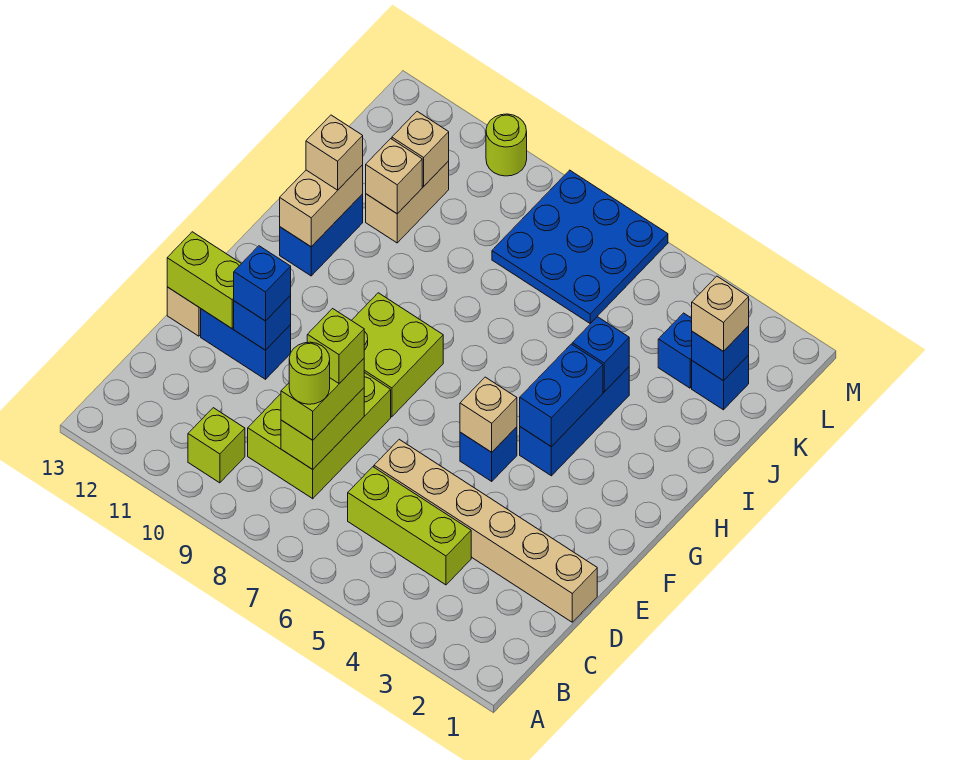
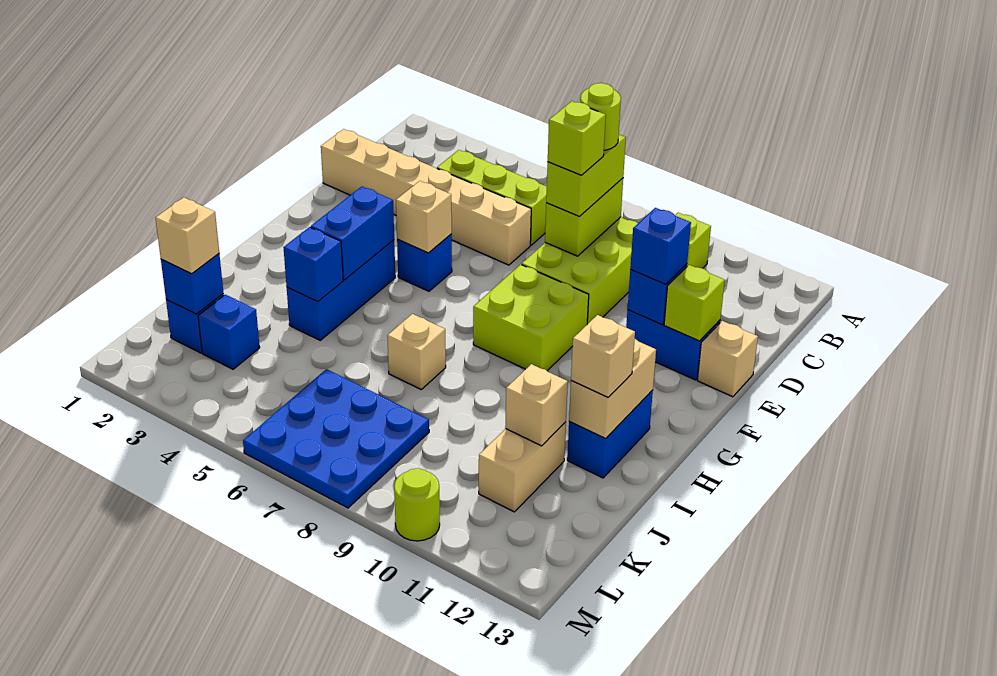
lime brick E12:E13 level 2 -> lime brick E12 level 2
tan brick K11 level 2 -> tan brick I7 level 1

